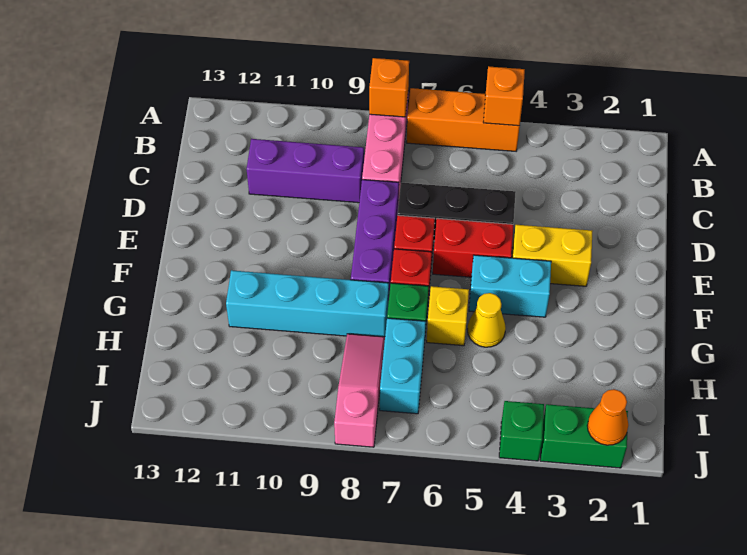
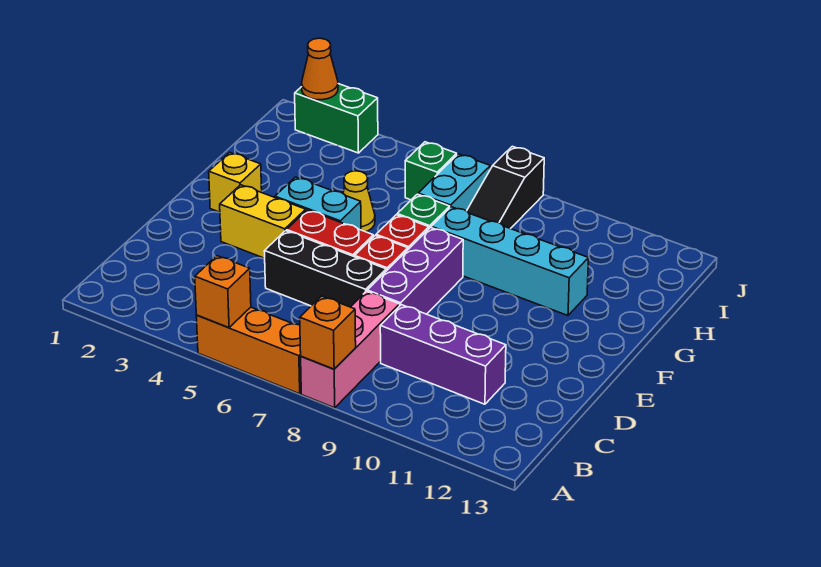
yellow brick G6 level 1 -> yellow brick F2 level 1
pink slope H8:J8 level 1 top J -> black slope H8:J8 level 1 top J
green brick J4 level 1 -> green brick I6 level 1

